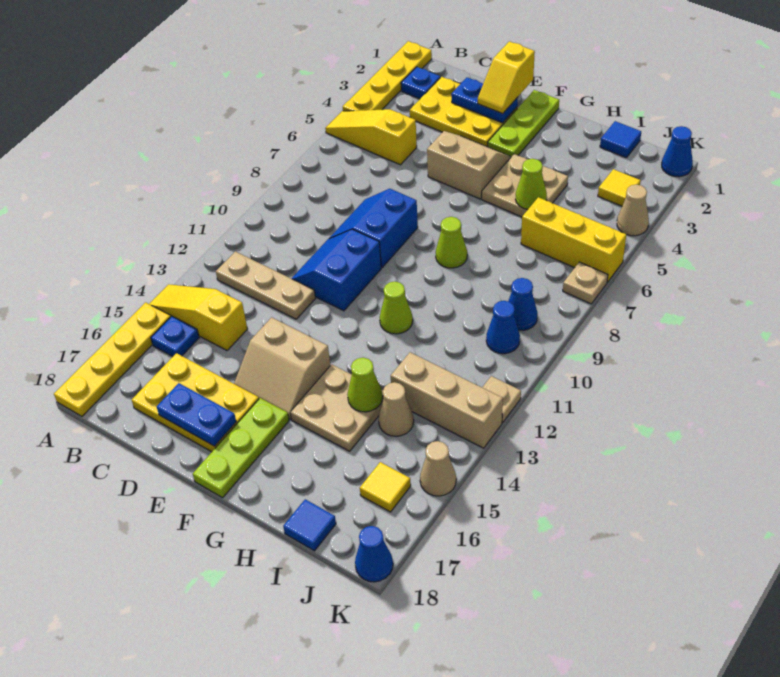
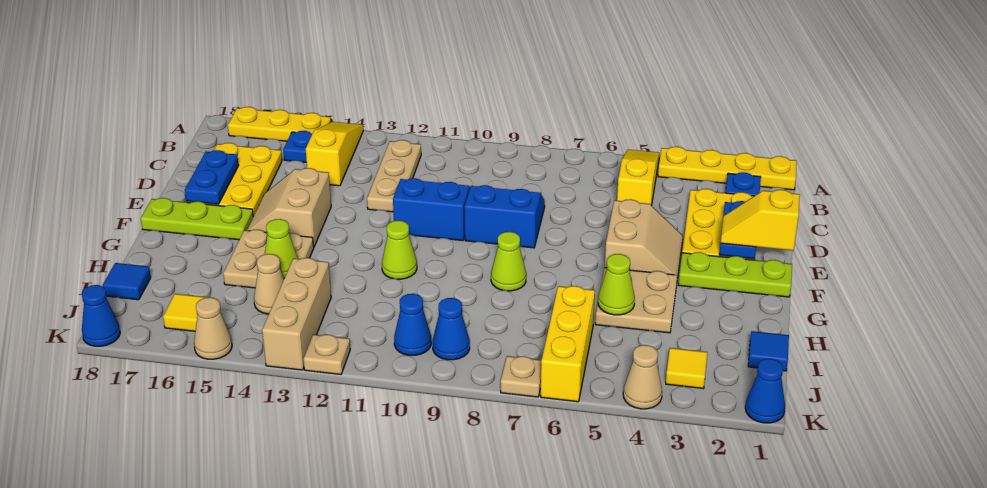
yellow plate A15:A18 level 1 -> yellow plate A15:A17 level 1

